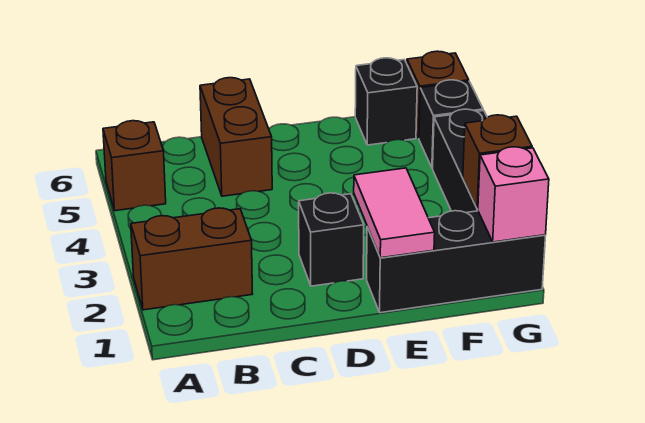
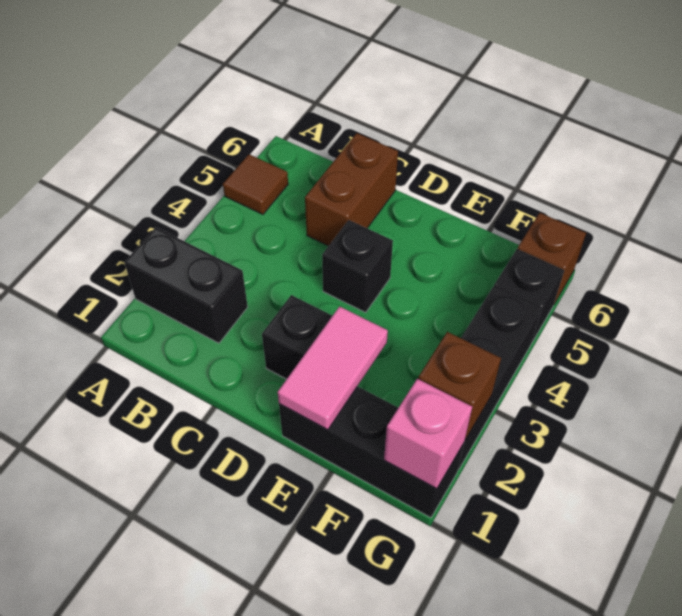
brown brick A2:B2 level 1 -> black brick A2:B2 level 1
brown brick A5 level 1 -> brown tile A5 level 1
black brick F6 level 1 -> black brick D4 level 1

